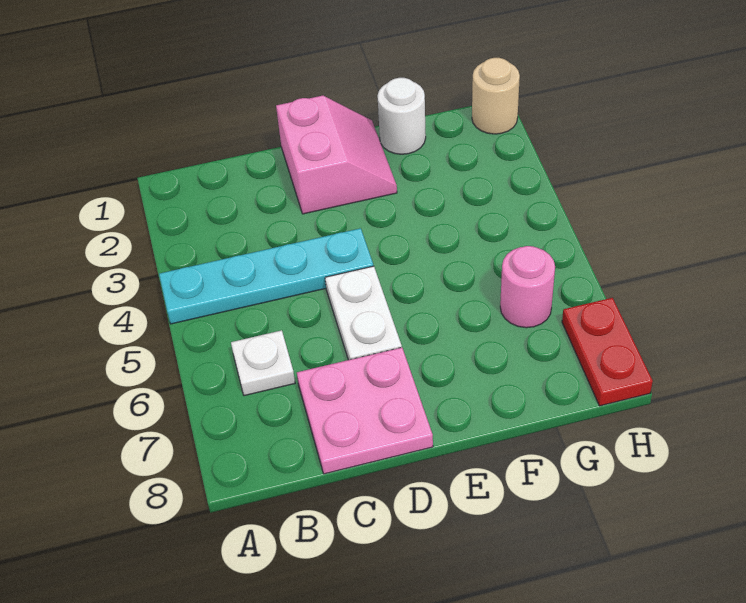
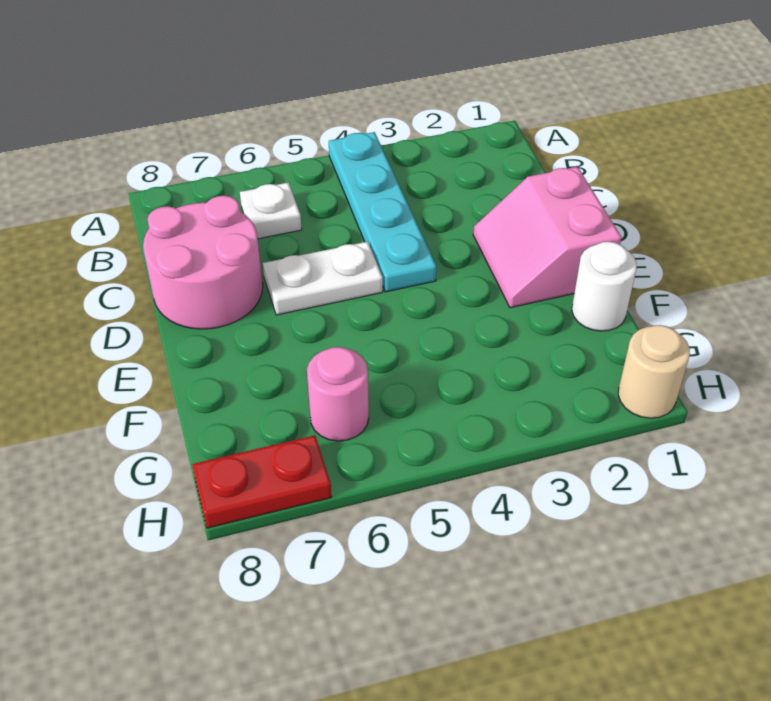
pink plate C7:D8 level 1 -> pink round brick C7:D8 level 1
pink slope D1:E2 level 1 top D -> pink slope D1:E2 level 1 top 1

